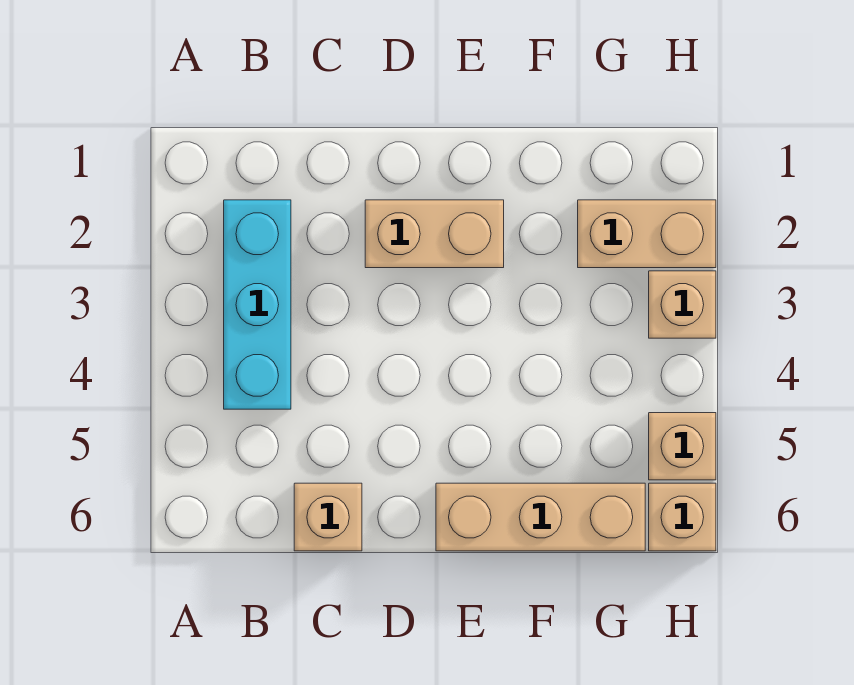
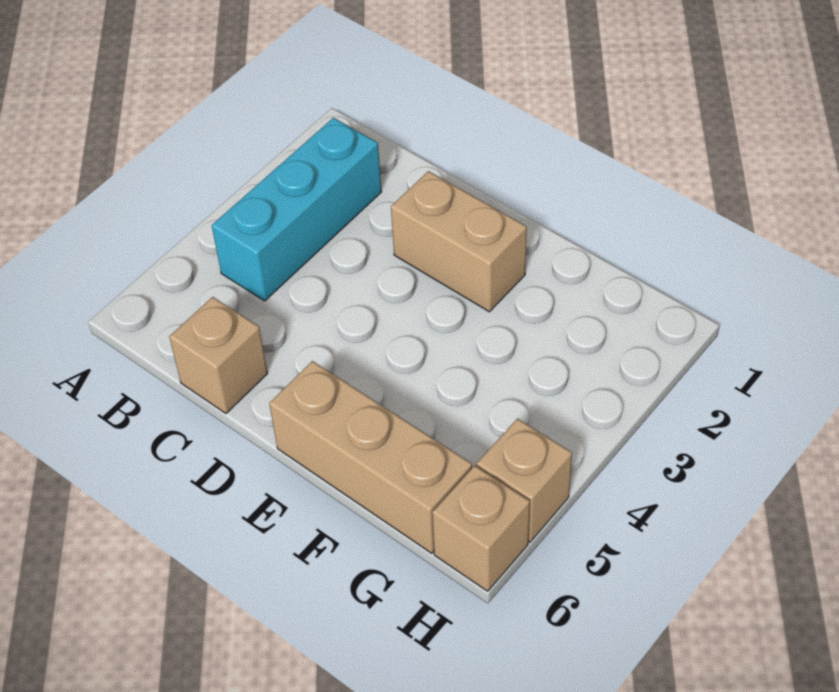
tan brick G2:H2 level 1 -> none
tan brick H3 level 1 -> none

